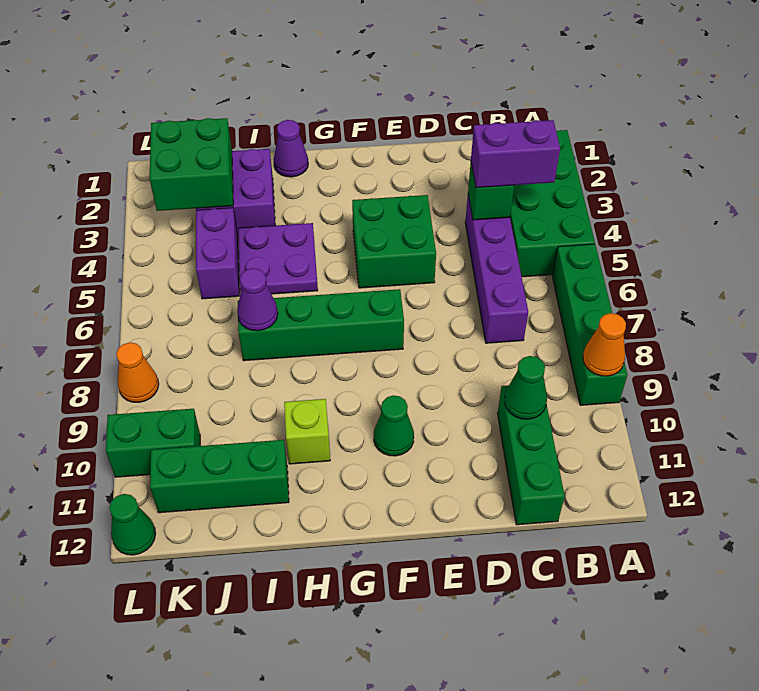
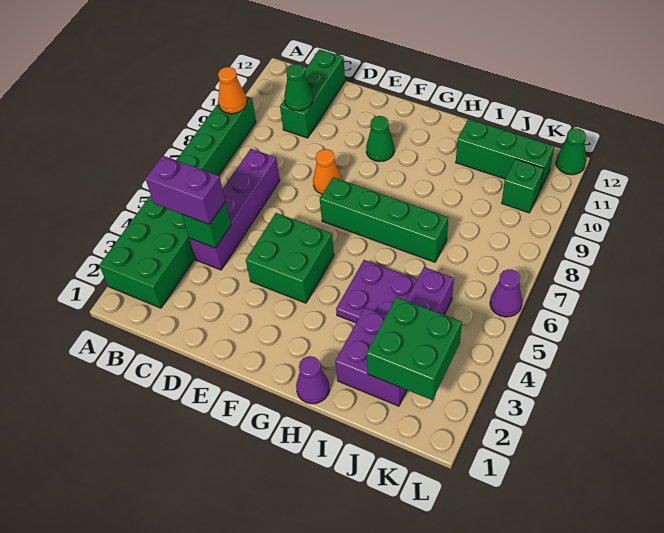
lime brick H10 level 1 -> none
purple cone I7 level 2 -> purple cone L6 level 1
green brick K10:L10 level 1 -> green brick K10 level 1
orange cone L8 level 1 -> orange cone E8 level 1

